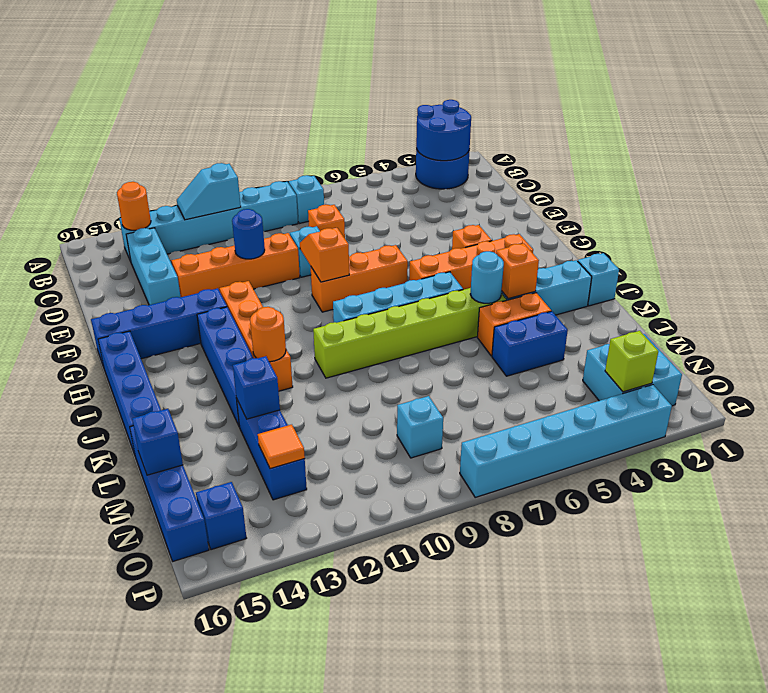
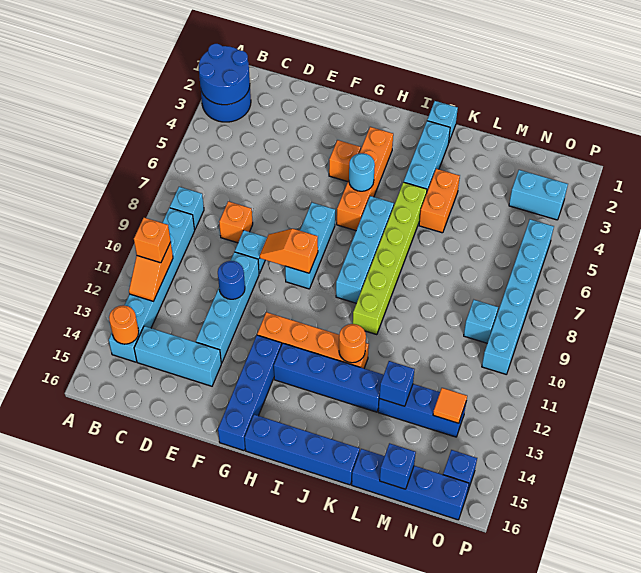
cyan slope B11:B12 level 2 top 11 -> orange slope B11:B12 level 2 top 11
orange brick E10:E13 level 1 -> cyan brick E10:E13 level 1
orange brick G7:G9 level 1 -> cyan brick G7:G9 level 1
orange brick J4 level 2 -> orange brick B11 level 3
cyan round brick J5 level 2 -> cyan round brick H5 level 2
blue brick L4:L5 level 1 -> none
cyan brick N2:O3 level 1 -> cyan brick N3:O3 level 1
lime brick O3 level 2 -> none
cyan brick P3:P8 level 1 -> cyan brick O5:O10 level 1

